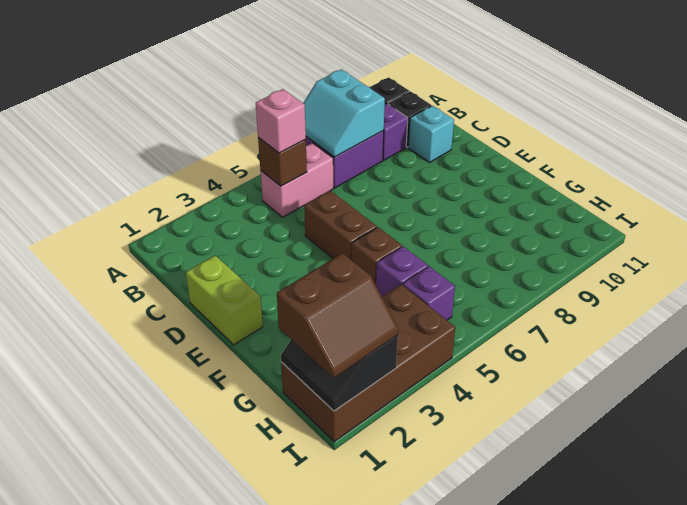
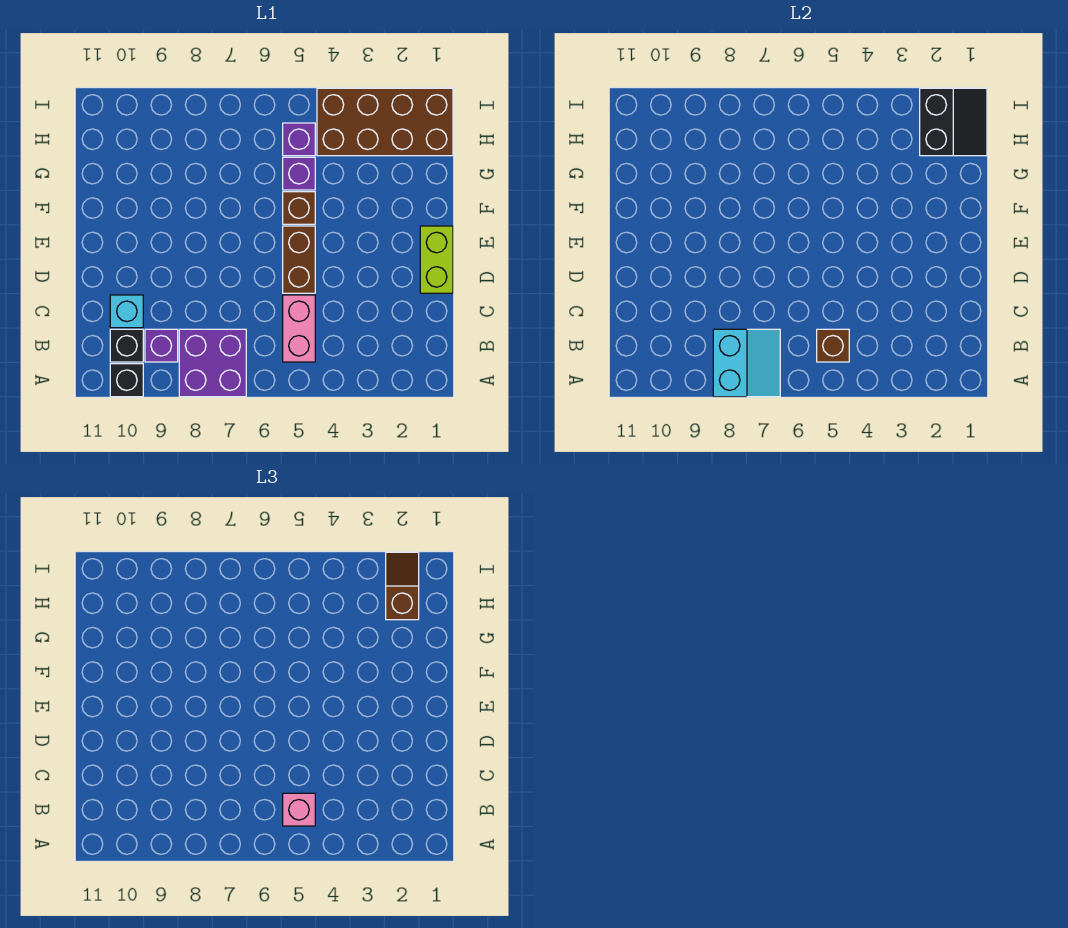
pink brick B5:B6 level 1 -> pink brick B5:C5 level 1
brown slope H1:I2 level 3 top H -> brown slope H2:I2 level 3 top H

